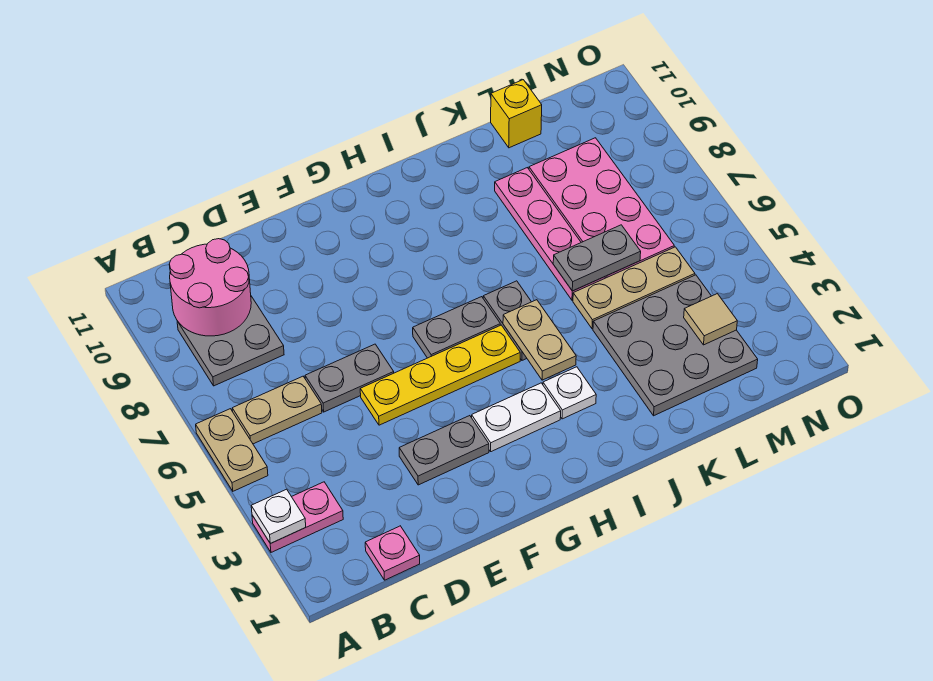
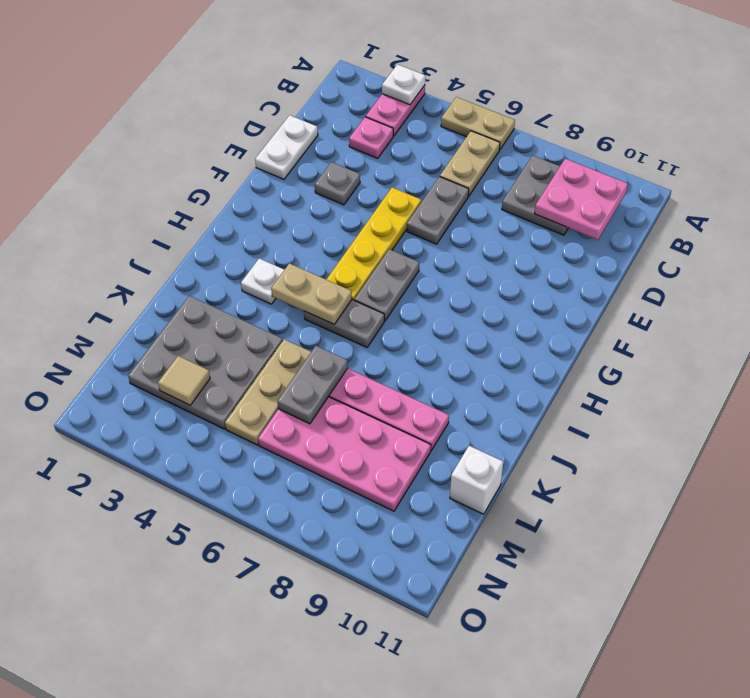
pink round brick B9:C10 level 2 -> pink plate B9:C10 level 2
pink plate C1 level 1 -> pink plate C3 level 1
grey plate E3:F3 level 1 -> grey plate E3 level 1
white plate G3:H3 level 1 -> white plate D1:E1 level 1
yellow brick L11 level 1 -> white brick L11 level 1

